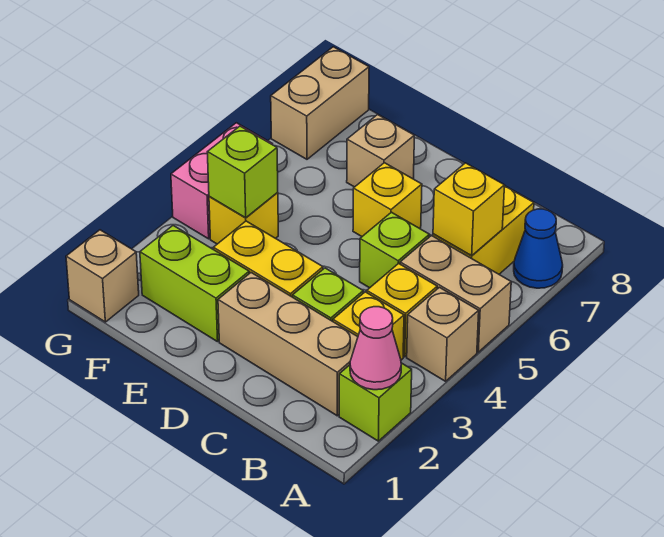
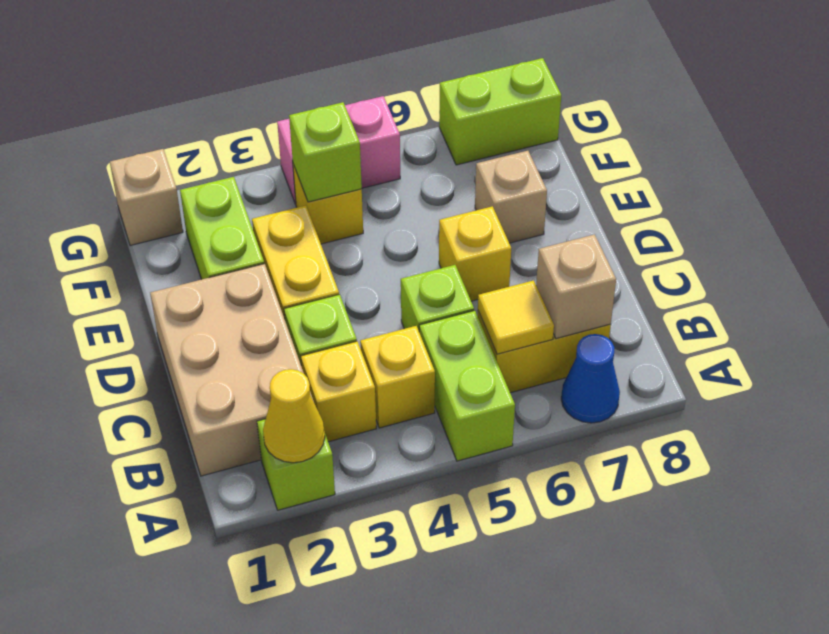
pink cone A2 level 2 -> yellow cone A2 level 2
tan brick A4 level 1 -> tan brick B7 level 2
tan brick A5:B5 level 1 -> lime brick A5:B5 level 1
tan brick B2:D2 level 1 -> tan brick B1:D2 level 1
yellow brick B6 level 2 -> yellow tile B6 level 2
tan brick G7:G8 level 1 -> lime brick G7:G8 level 1

